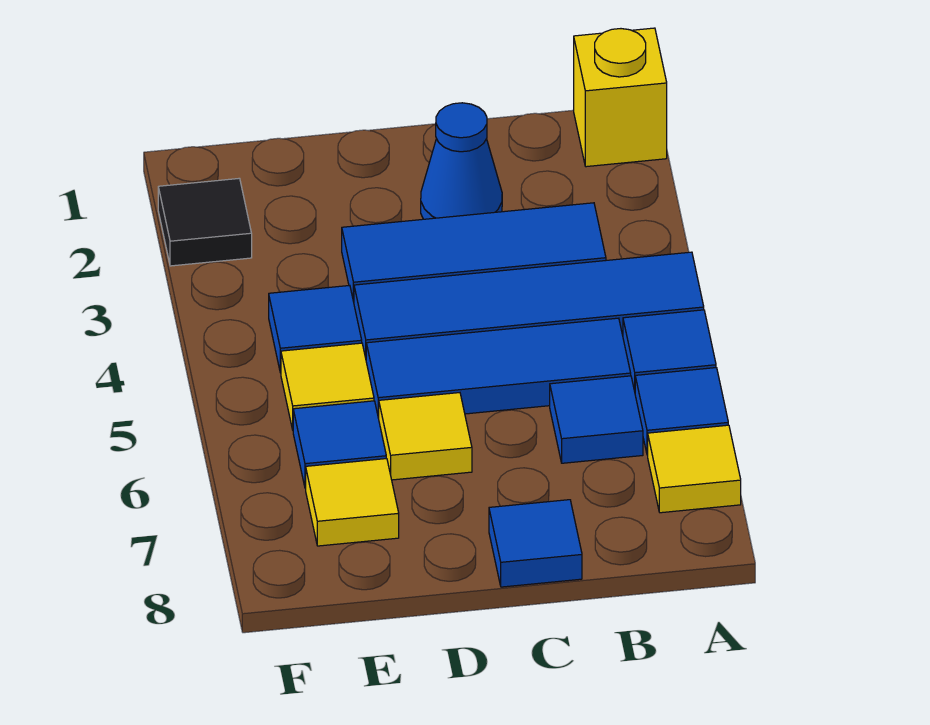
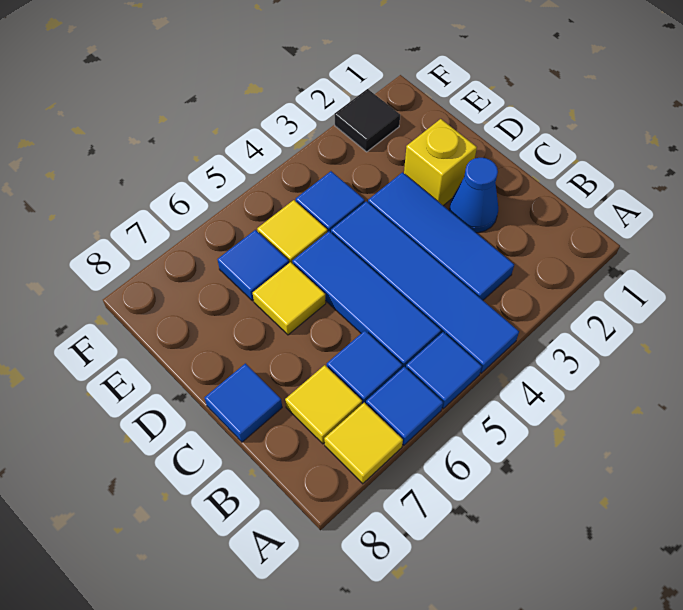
yellow brick A1 level 1 -> yellow brick D2 level 1
yellow tile E7 level 1 -> yellow tile B7 level 1

